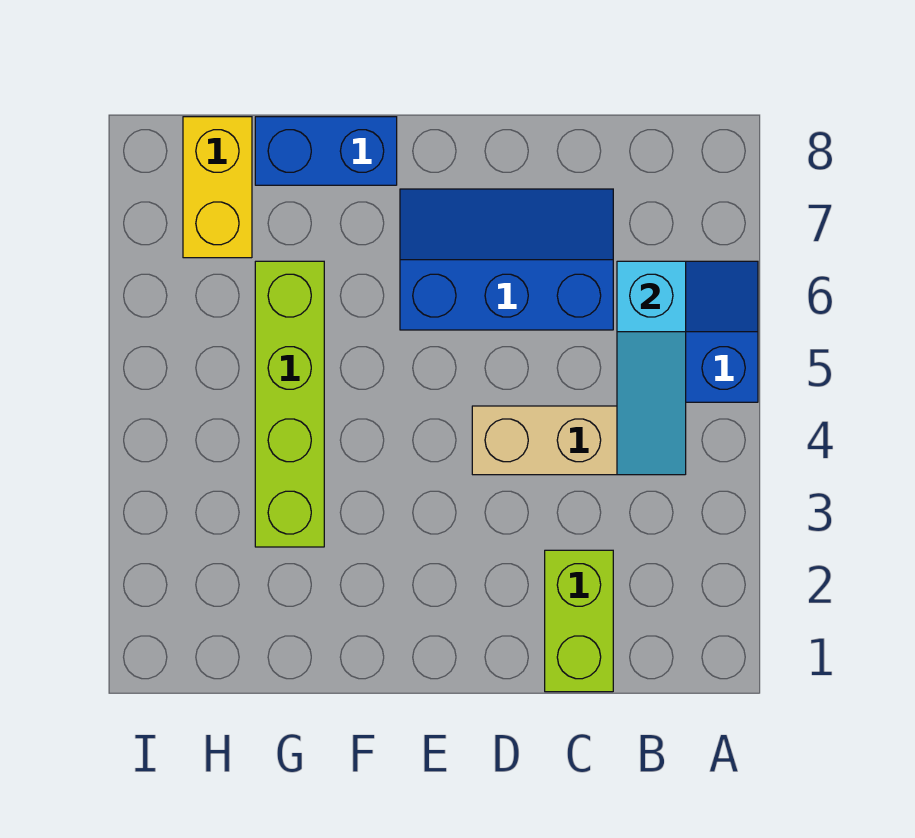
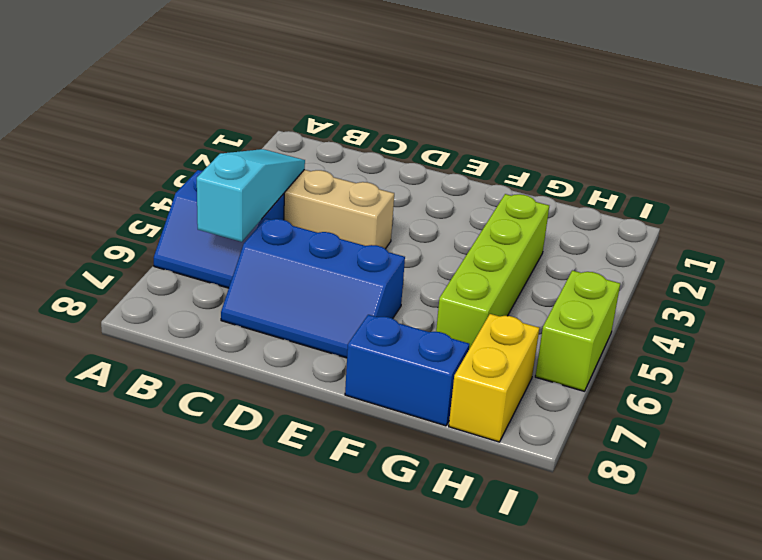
lime brick C1:C2 level 1 -> lime brick I5:I6 level 1

